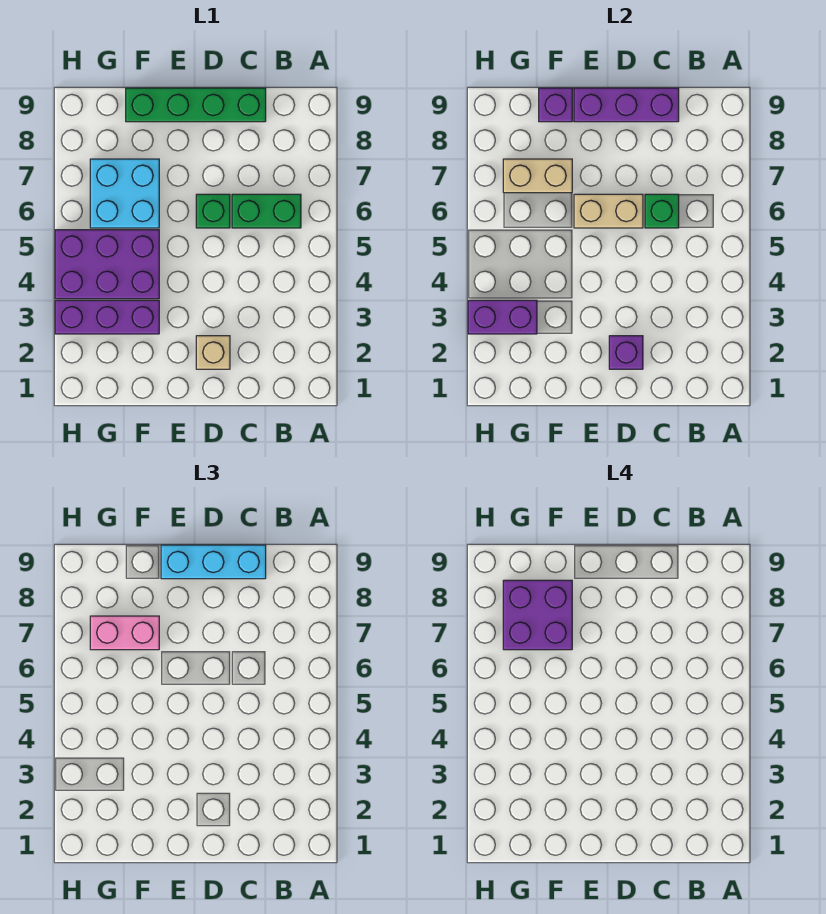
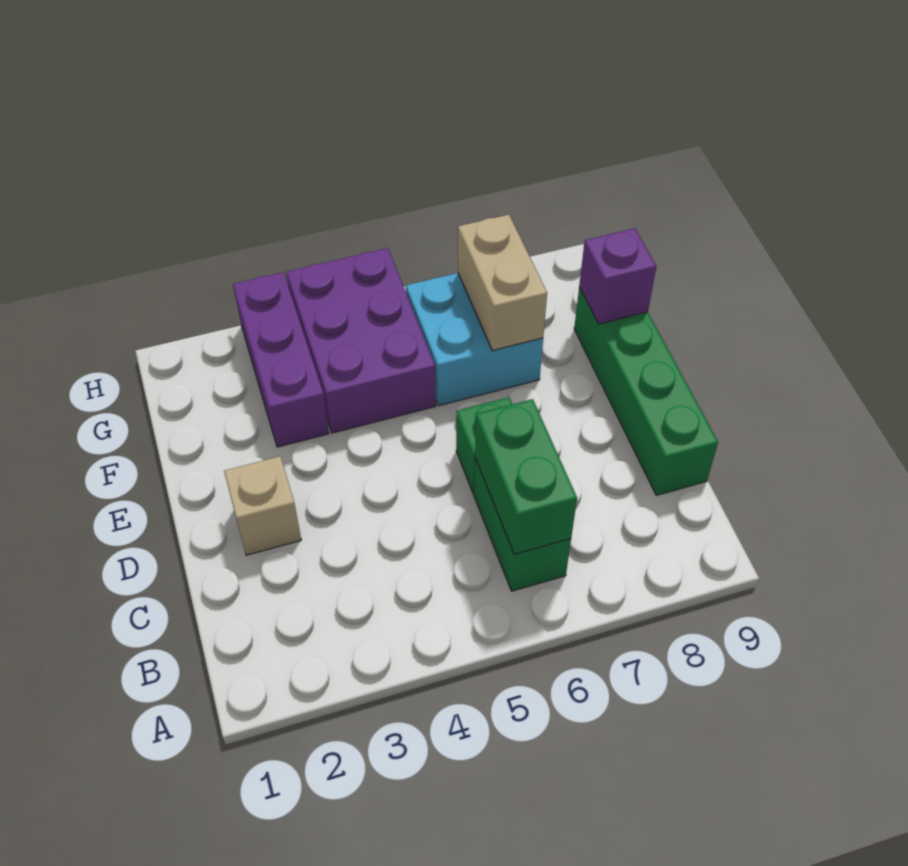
green brick C6 level 2 -> green brick B6:C6 level 2
purple brick C9:E9 level 2 -> none
cyan brick C9:E9 level 3 -> none
purple brick D2 level 2 -> none
tan brick D6:E6 level 2 -> none
pink brick F7:G7 level 3 -> none
purple brick F7:G8 level 4 -> none
purple brick G3:H3 level 2 -> none

